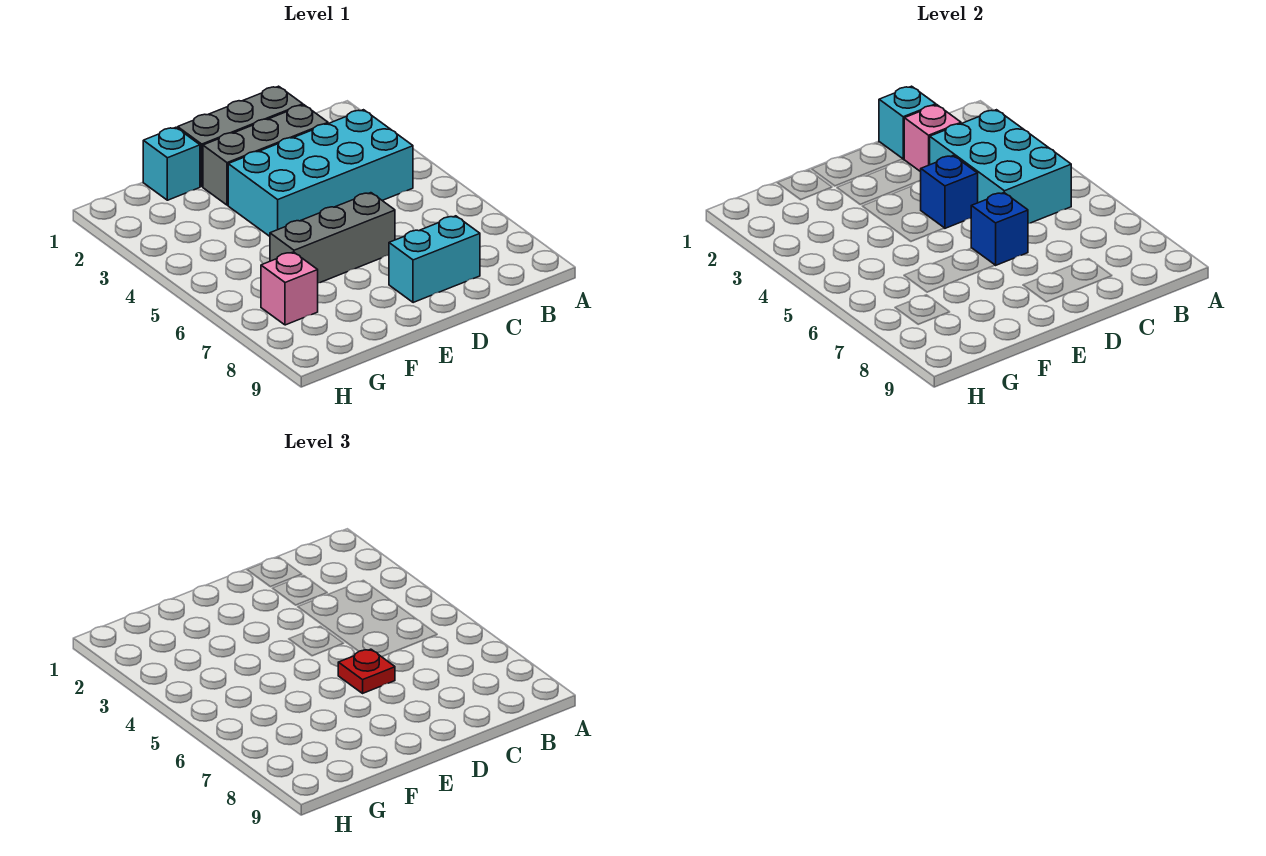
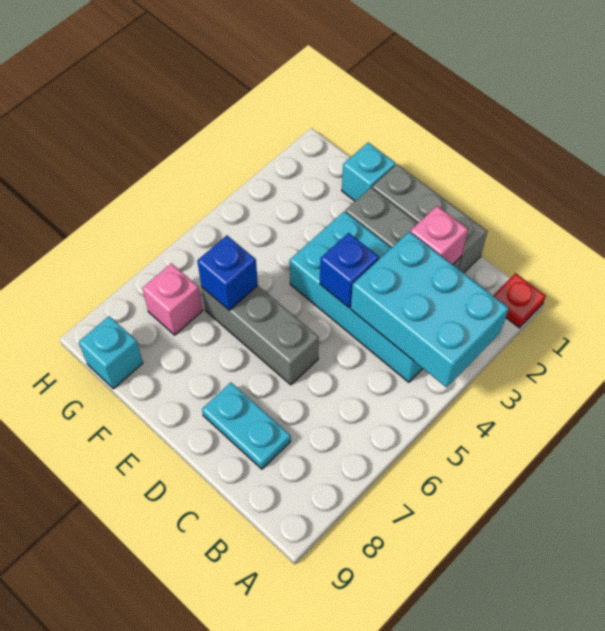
cyan brick B3:C5 level 2 -> cyan brick A3:C4 level 2
cyan brick C1 level 2 -> cyan brick G9 level 1
cyan brick C8:D8 level 1 -> cyan plate C8:D8 level 1
blue brick D6 level 2 -> blue brick F6 level 2
red plate D6 level 3 -> red plate A1 level 1

